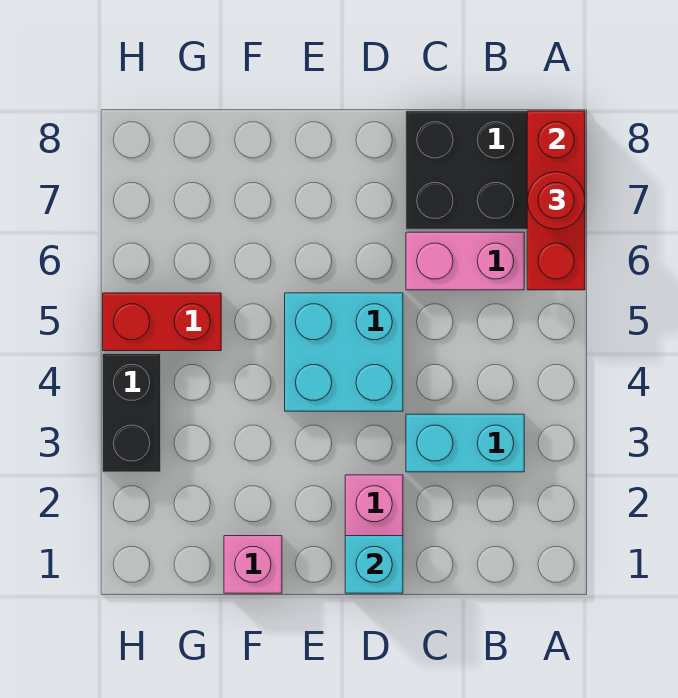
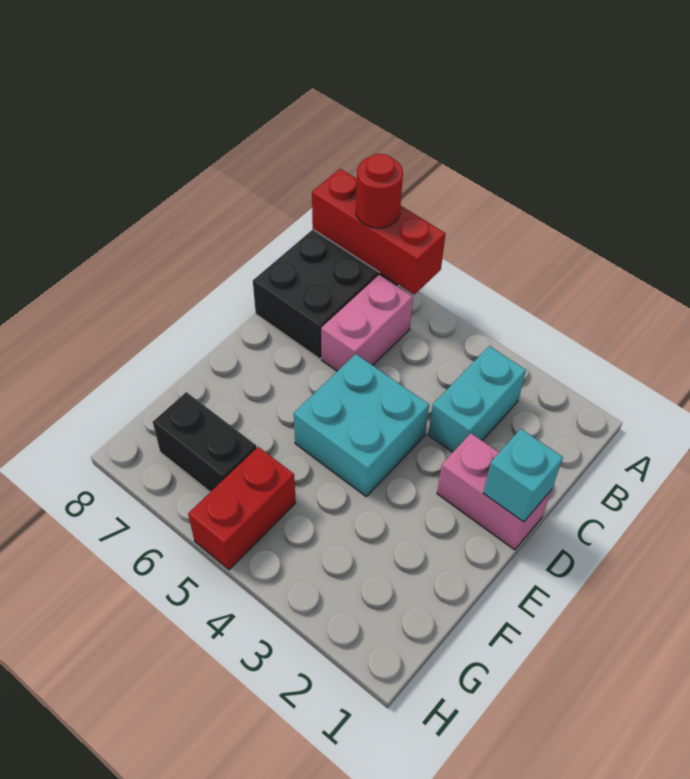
pink brick F1 level 1 -> none
black brick H3:H4 level 1 -> black brick G6:G7 level 1

